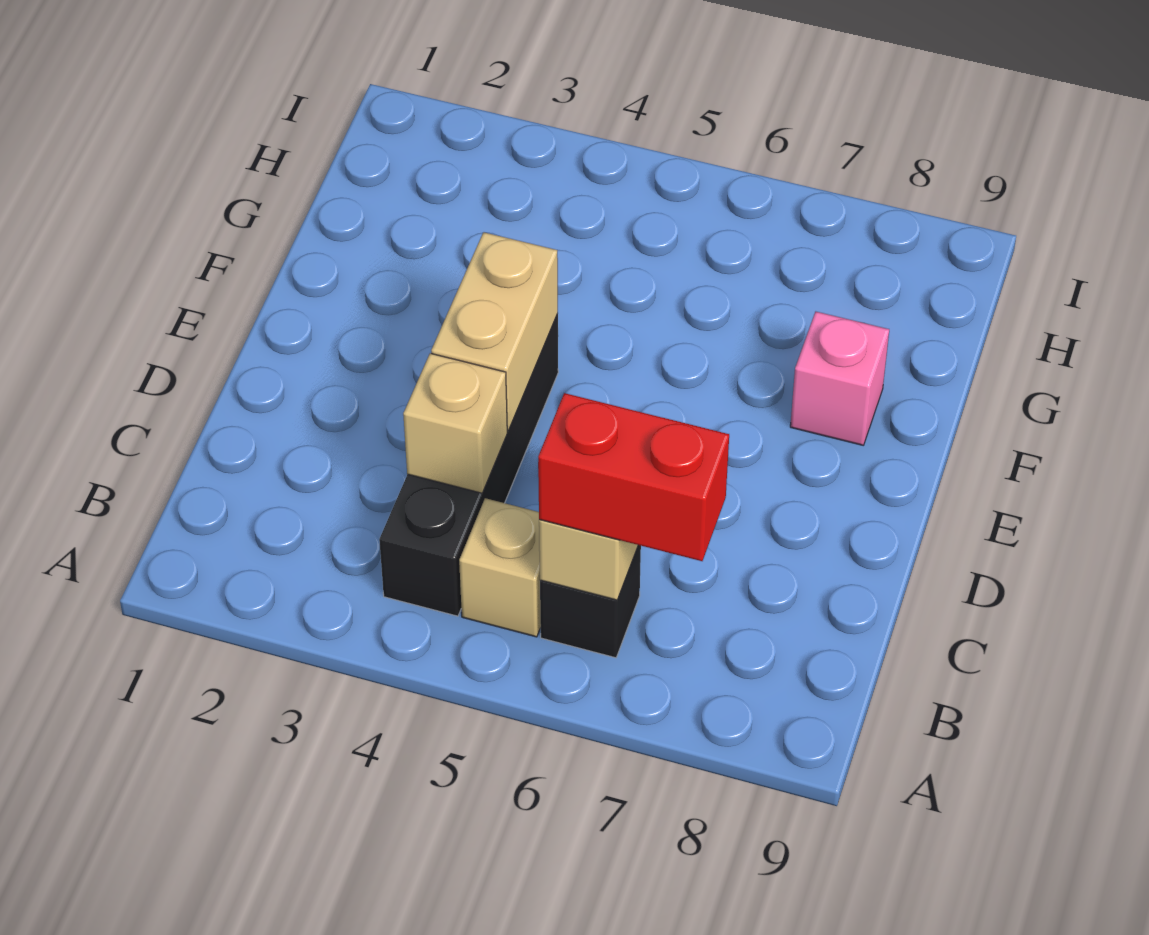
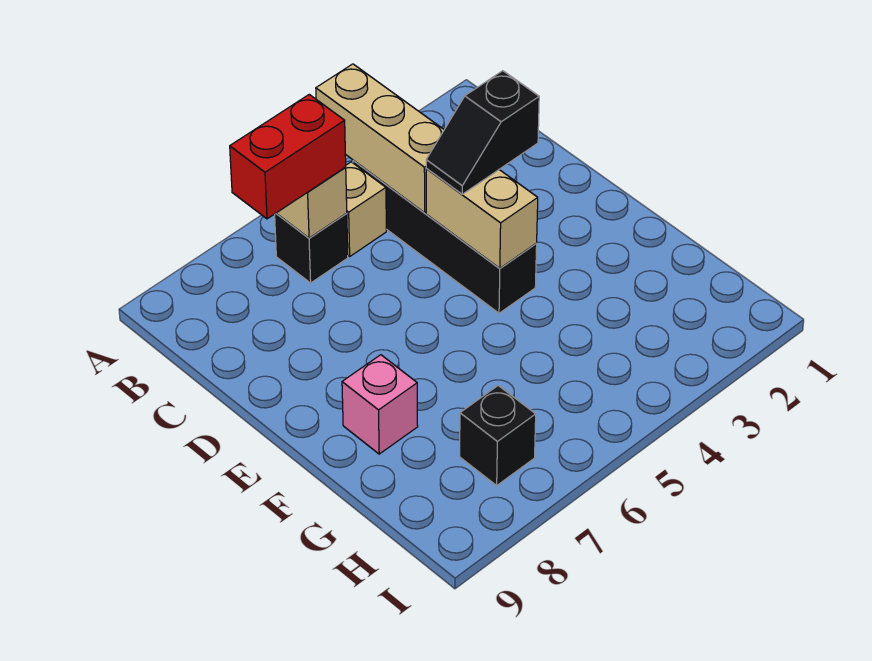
tan brick C4 level 2 -> tan brick A4:C4 level 2
none -> black slope D3:D4 level 3 top 3
none -> black brick H7 level 1

